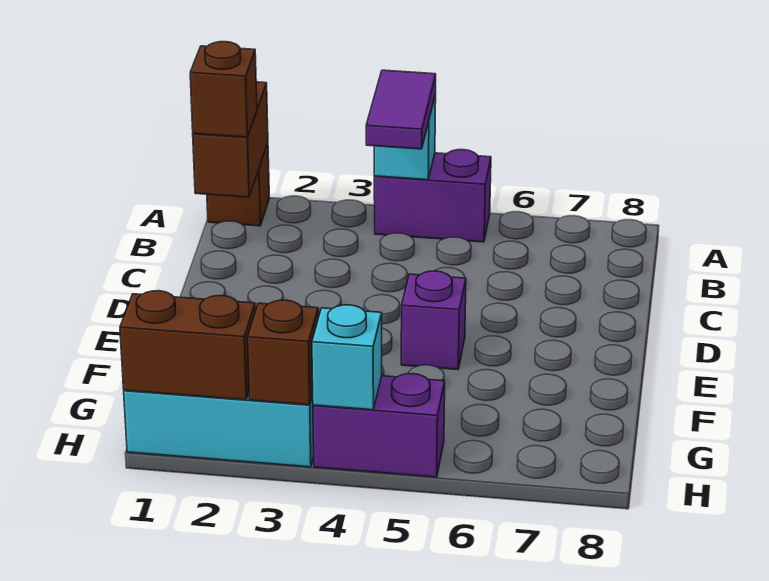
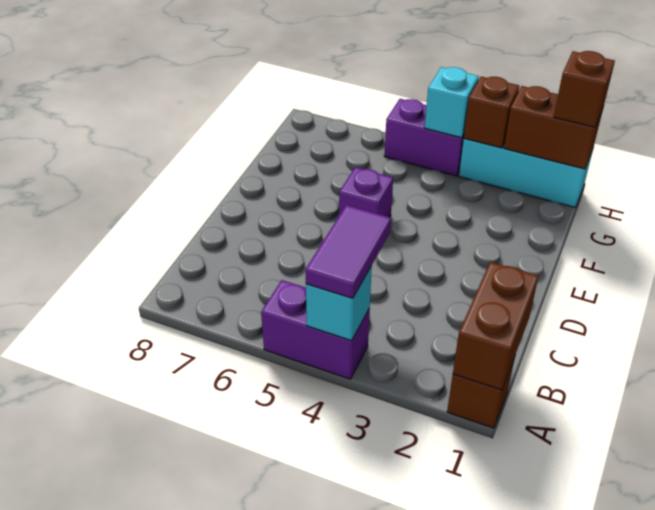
brown brick B1 level 3 -> brown brick H1 level 3

